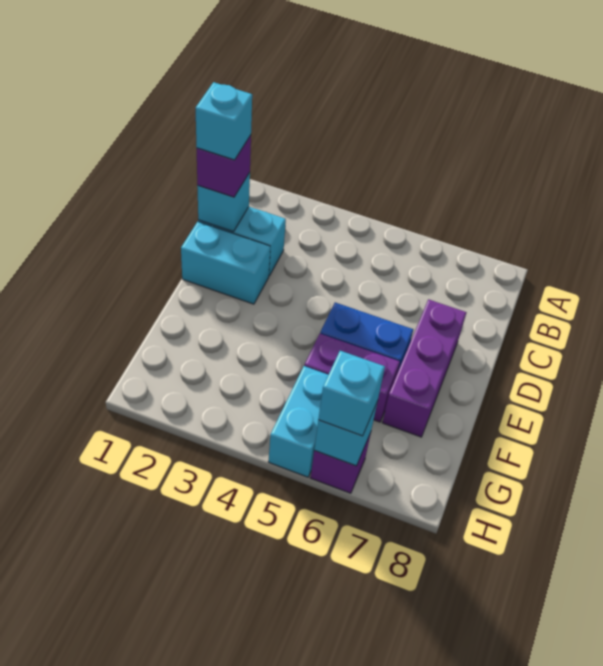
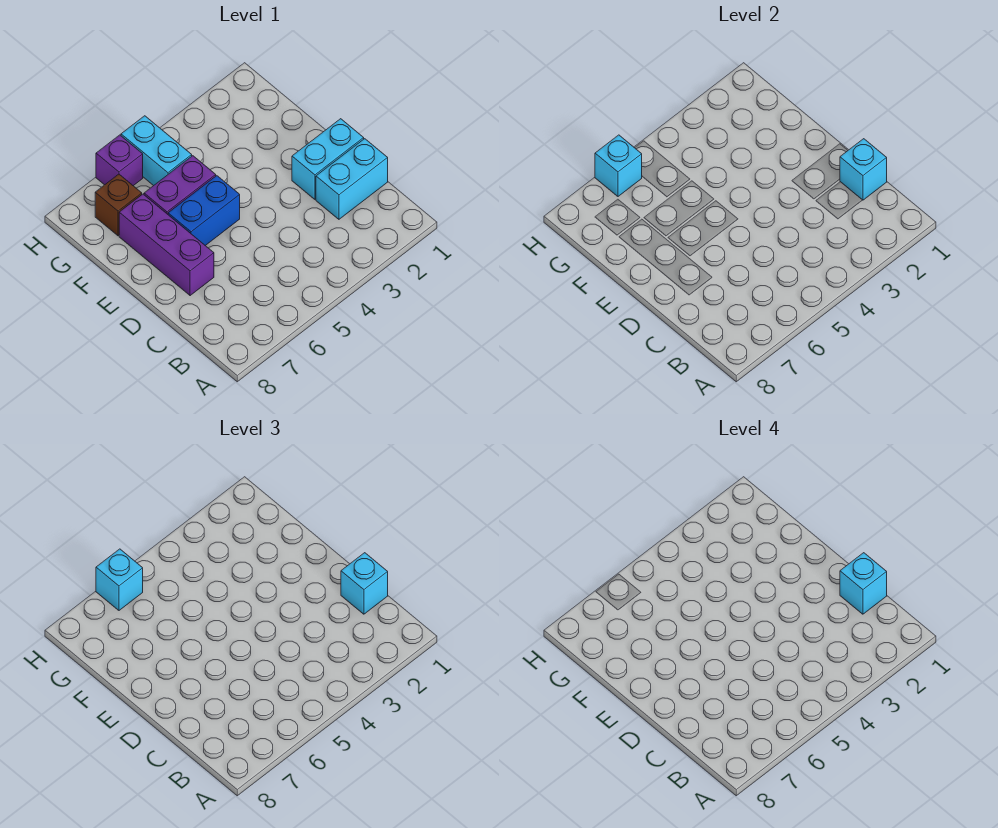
purple brick C1 level 3 -> cyan brick C1 level 3
none -> brown brick G7 level 1

